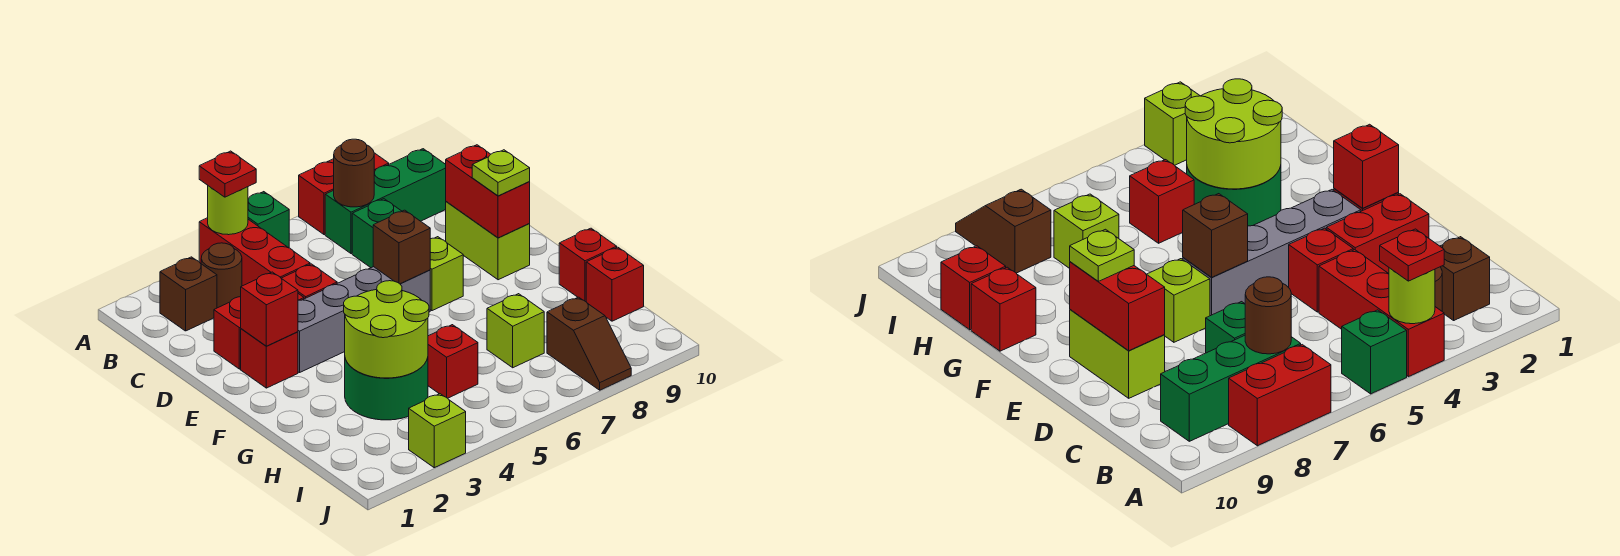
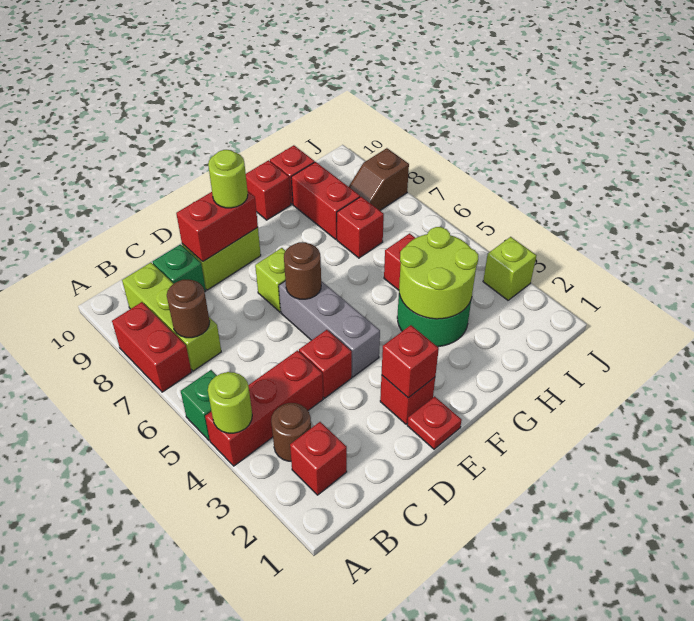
red plate A4 level 3 -> red plate E1 level 1
brown brick B2 level 1 -> red brick B2 level 1
green brick B7:B9 level 1 -> lime brick B7:B9 level 1
green brick C7 level 1 -> green brick C9 level 1
red brick D2:D3 level 1 -> red brick H8:H9 level 1
grey brick E3:E6 level 1 -> grey brick E4:E6 level 1
brown brick E6 level 2 -> brown round brick E6 level 2
lime plate E9 level 3 -> lime round brick E9 level 3
lime brick H7 level 1 -> red brick H7 level 1
brown slope I8:J8 level 1 top I -> brown slope I8:J8 level 1 top J

